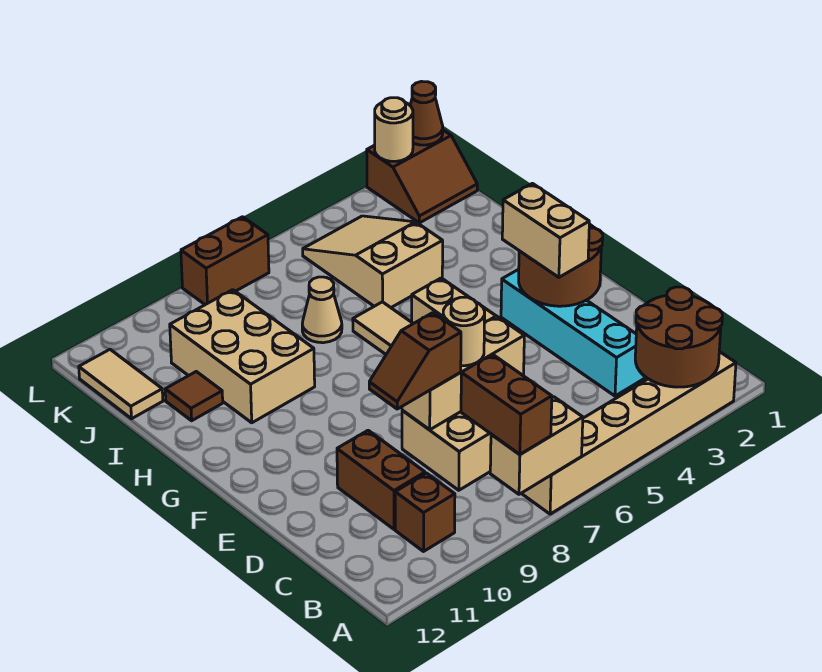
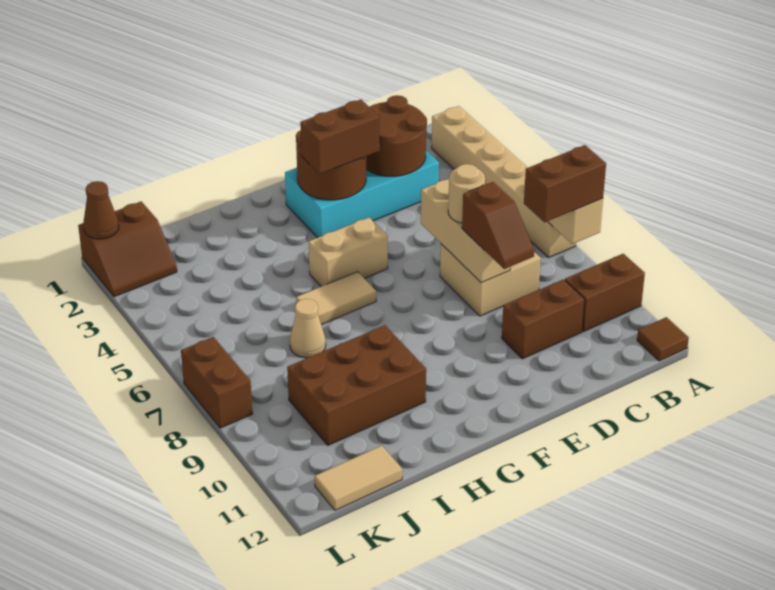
brown round brick A2:B3 level 2 -> brown round brick C2:D3 level 2
brown brick B10 level 1 -> brown brick A10:B10 level 1
cyan brick C3:F3 level 1 -> cyan brick C2:F3 level 1
tan brick E3:F3 level 3 -> brown brick E3:F3 level 3
tan brick H9:J10 level 1 -> brown brick H9:J10 level 1
tan slope I4:K5 level 1 top I -> none
brown tile I11 level 1 -> brown tile A12 level 1
brown slope K1:L2 level 1 top L -> brown slope K1:L2 level 1 top 1
tan round brick L2 level 2 -> none

